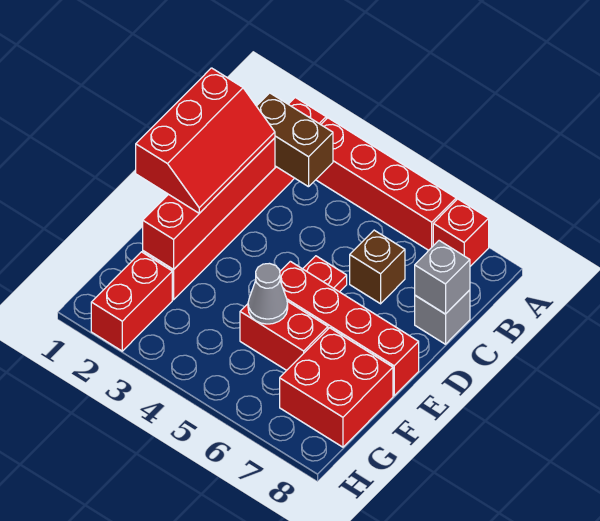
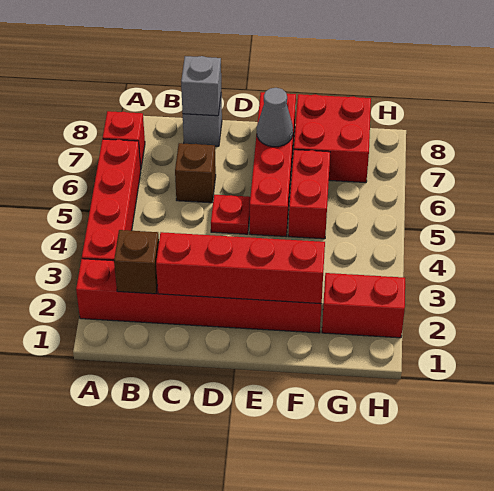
brown brick B2:B3 level 2 -> brown brick B2 level 2
red slope C1:E2 level 3 top 1 -> none
grey cone F5 level 2 -> grey cone E7 level 2

